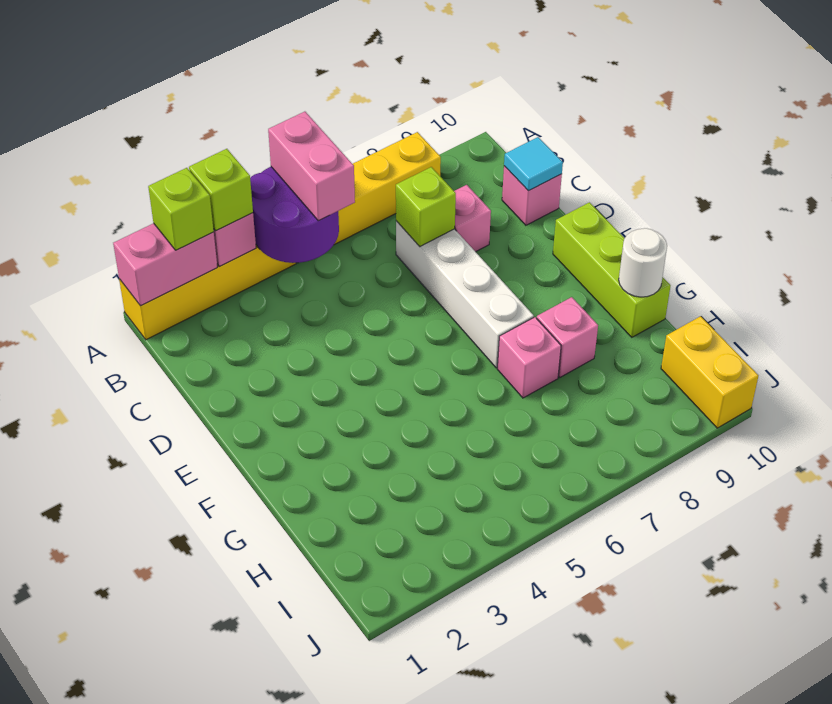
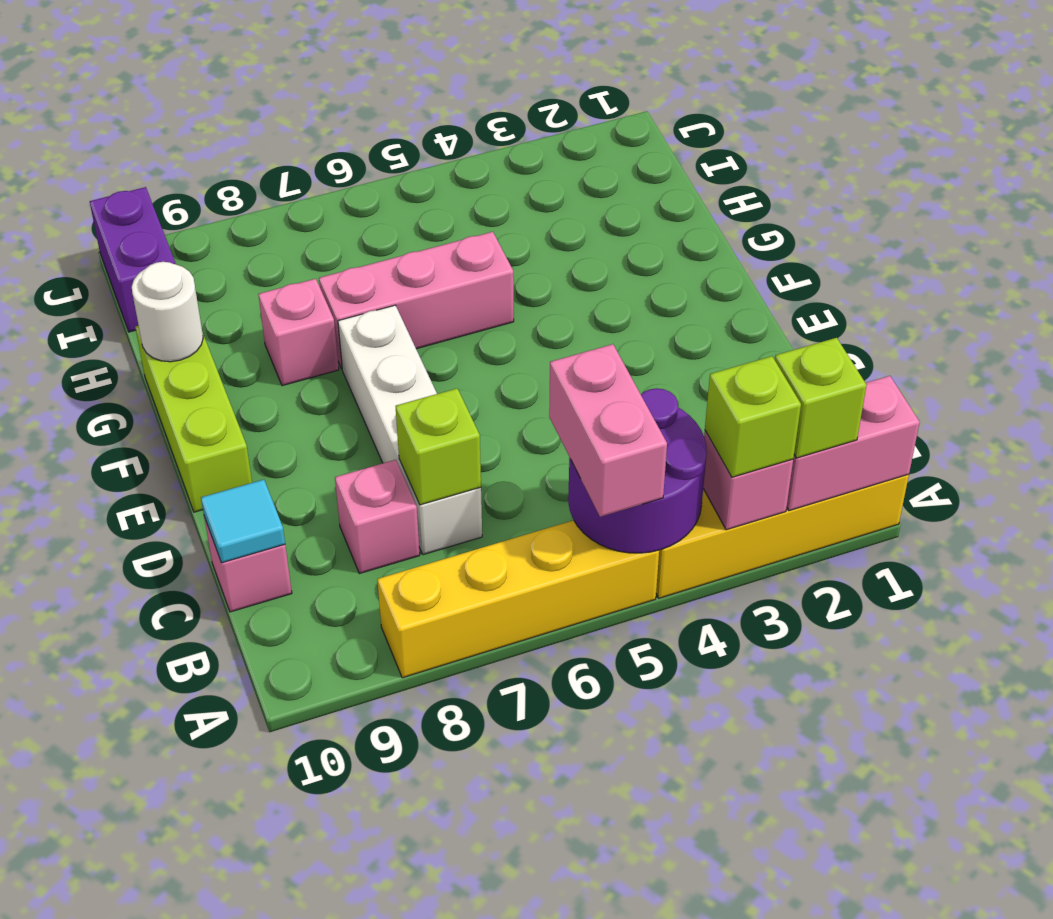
pink brick G7 level 1 -> pink brick G5:G7 level 1
yellow brick I10:J10 level 1 -> purple brick I10:J10 level 1

